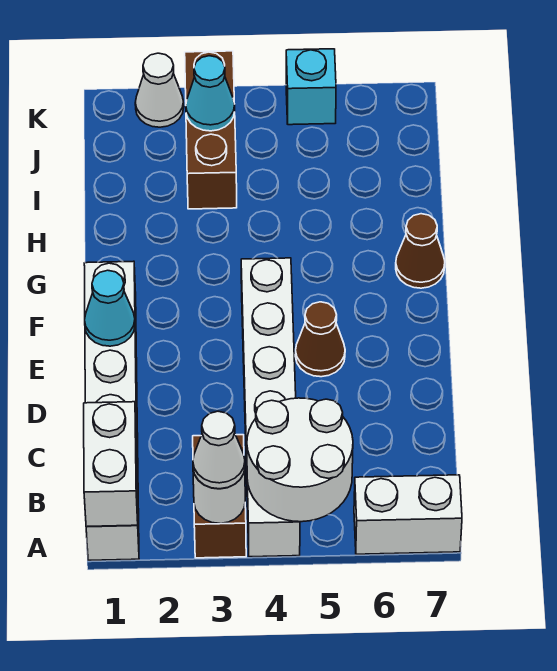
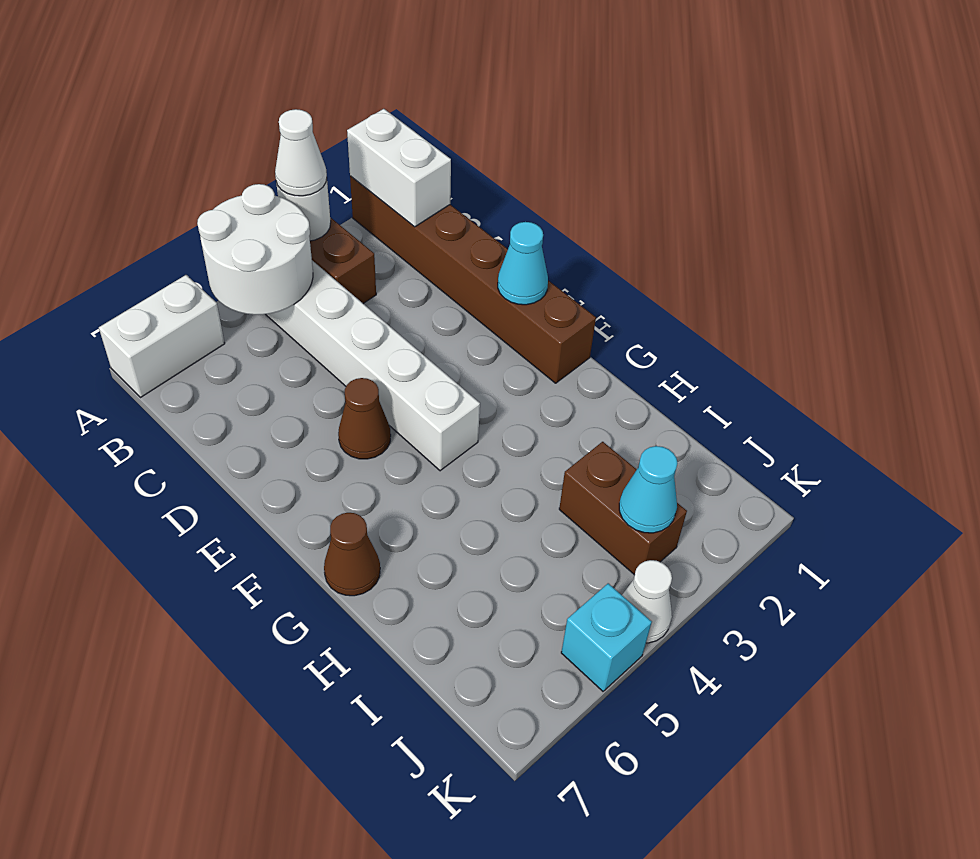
white brick A1:F1 level 1 -> brown brick A1:F1 level 1
brown brick I3:K3 level 1 -> brown brick I3:J3 level 1
white cone K2 level 1 -> white cone K4 level 1

